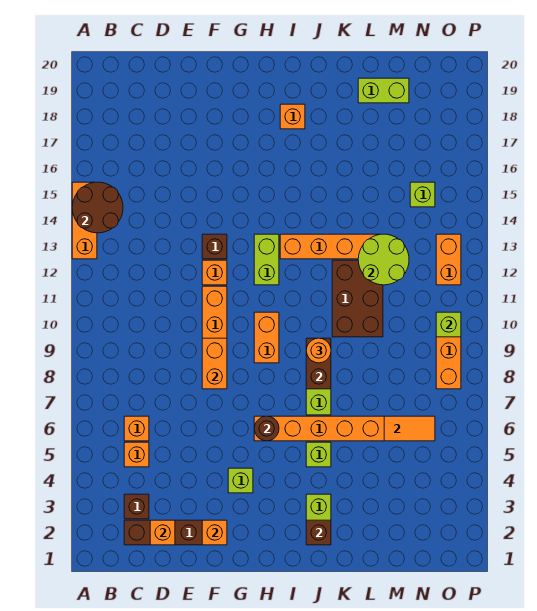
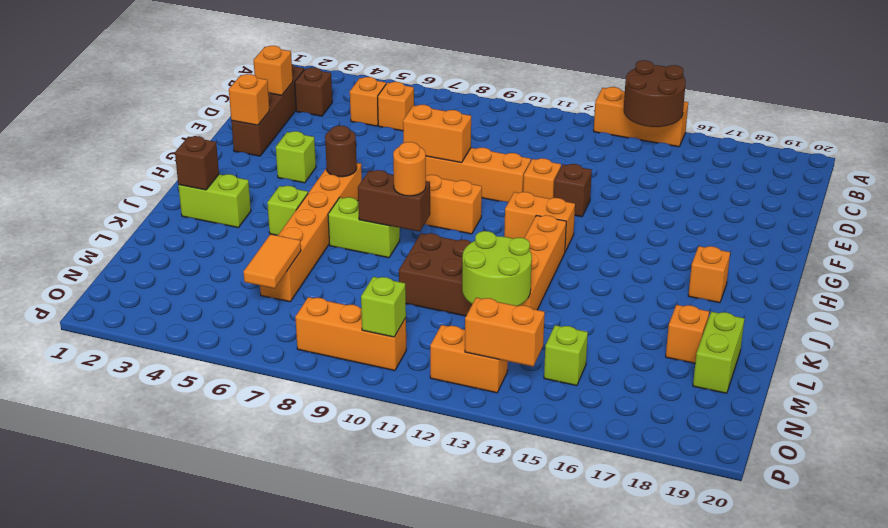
lime brick H12:H13 level 1 -> orange brick H12:H13 level 1
none -> orange brick L18 level 1
none -> orange brick O13:O14 level 2

